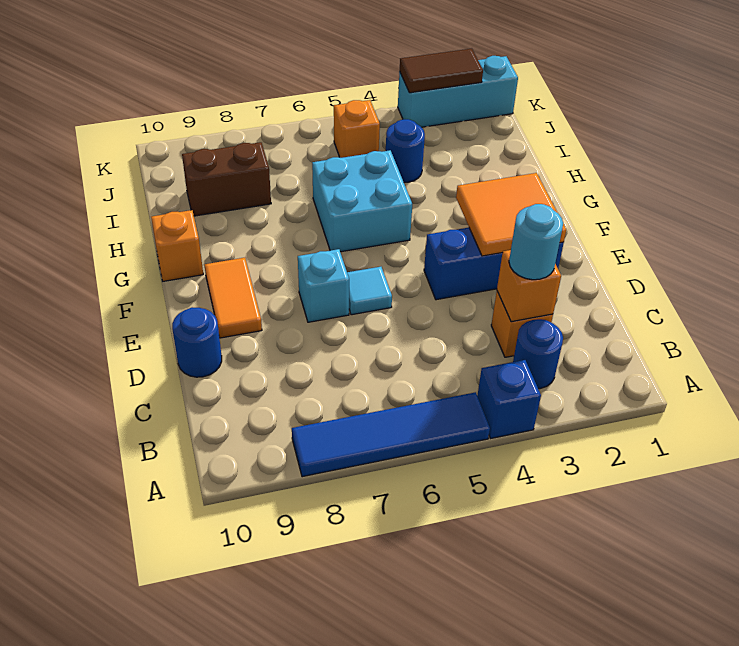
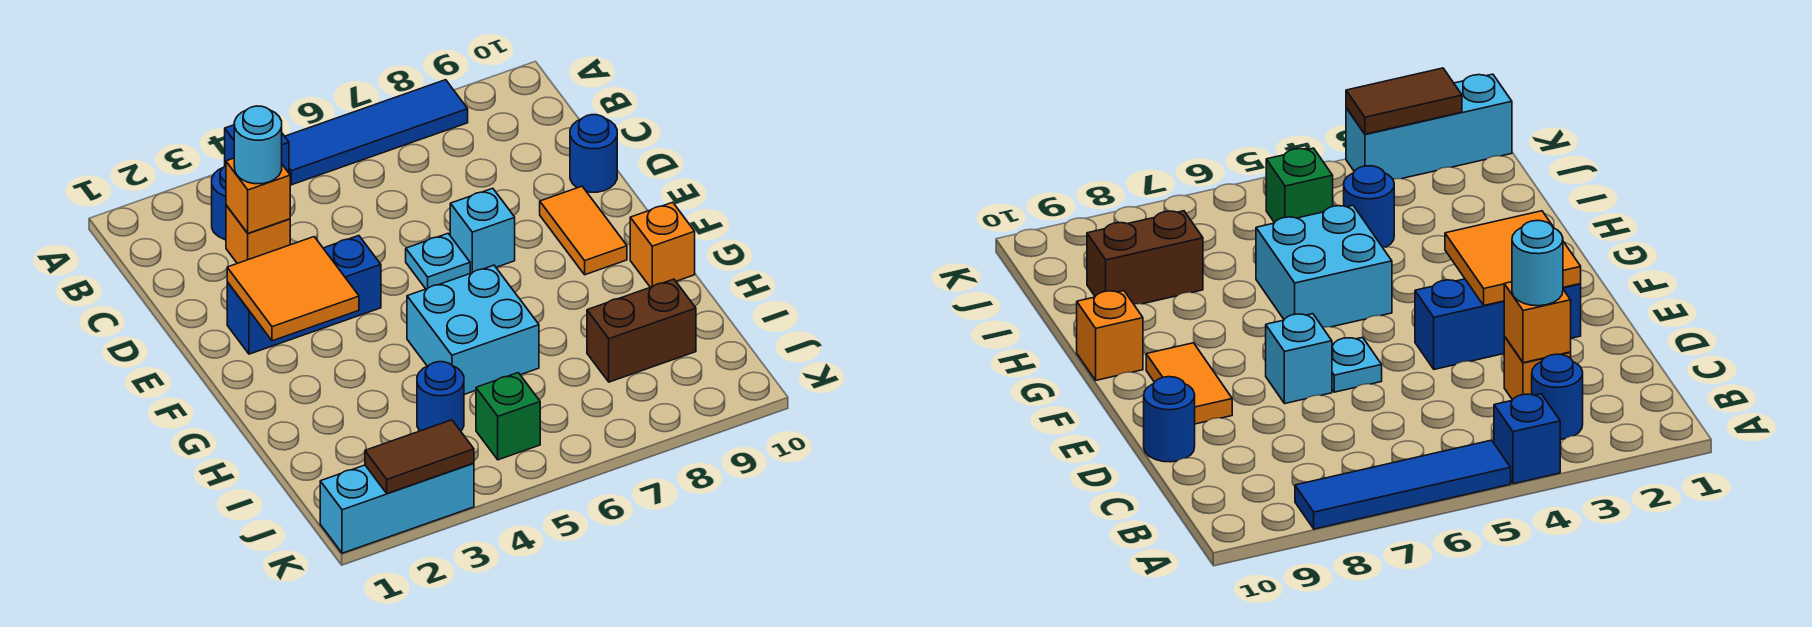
cyan tile E6 level 1 -> cyan plate E6 level 1
orange brick J5 level 1 -> green brick J5 level 1

